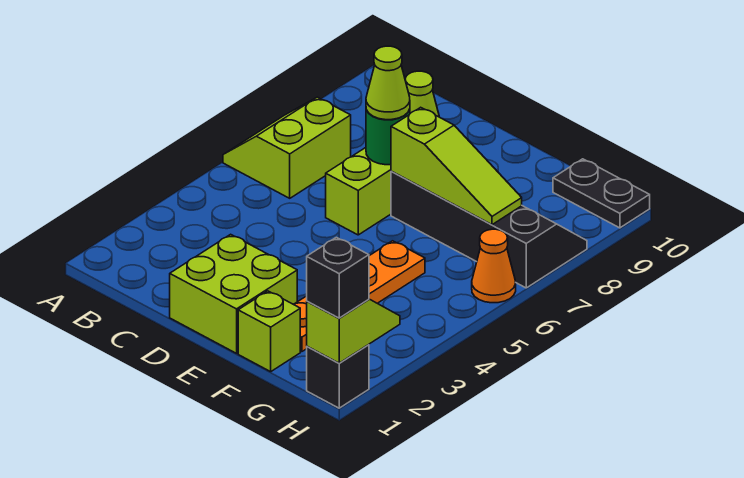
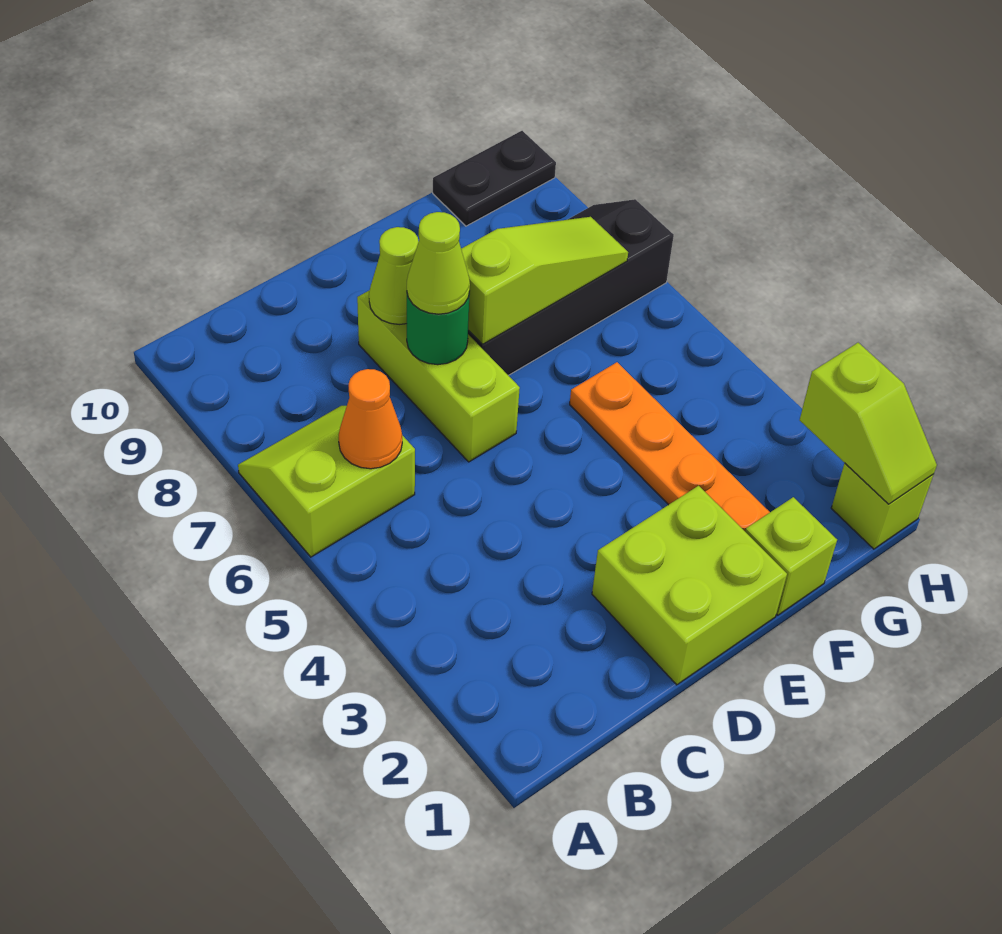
lime slope A6:B7 level 1 top B -> lime slope A6:B7 level 1 top 6
black brick H1 level 1 -> lime brick H1 level 1
lime slope H1:H2 level 2 top 1 -> lime slope H1:H2 level 2 top 2
black brick H1 level 3 -> none
orange cone H6 level 1 -> orange cone B6 level 2

